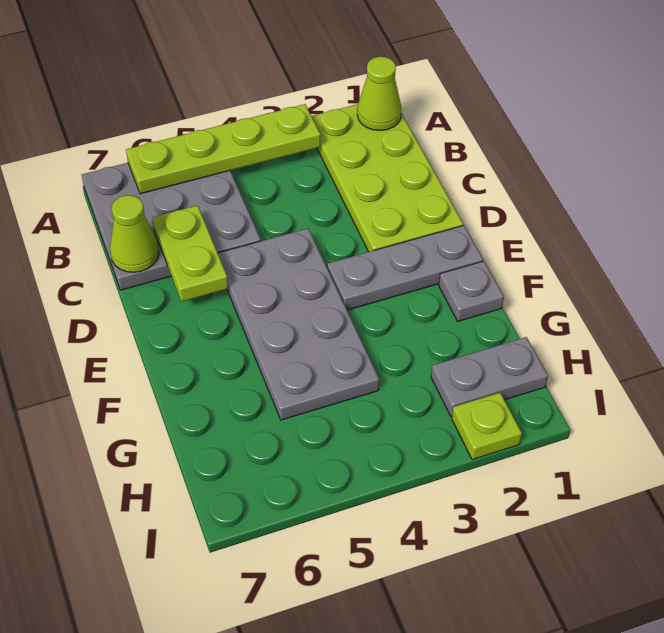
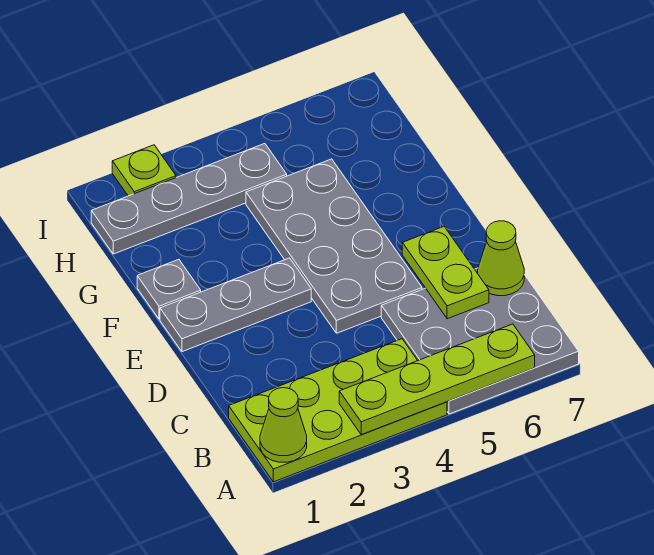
lime plate A1:D2 level 1 -> lime plate A1:B4 level 1
grey plate H1:H2 level 1 -> grey plate H1:H4 level 1

